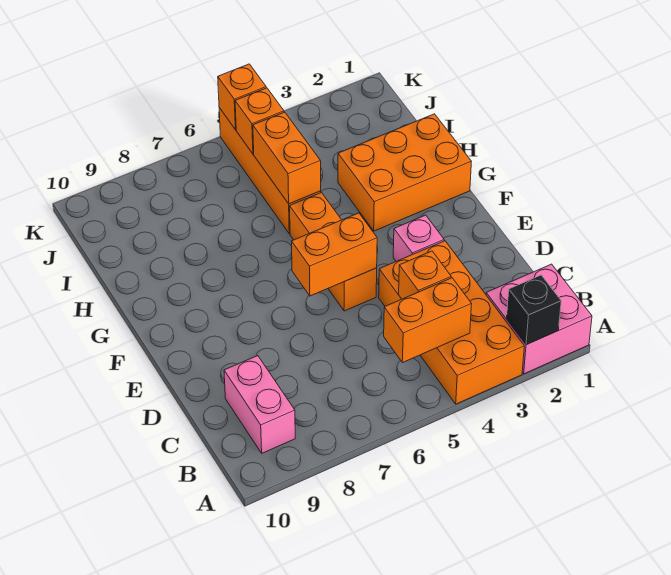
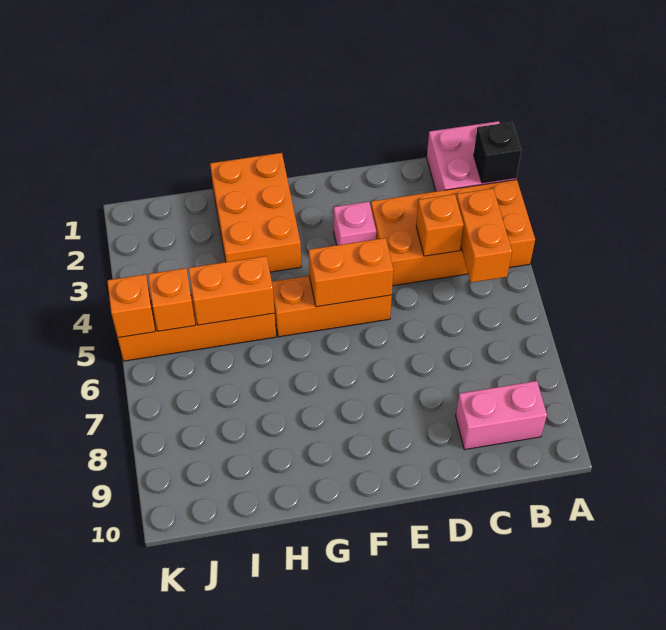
orange brick E5:E6 level 2 -> orange brick E5:F5 level 2

